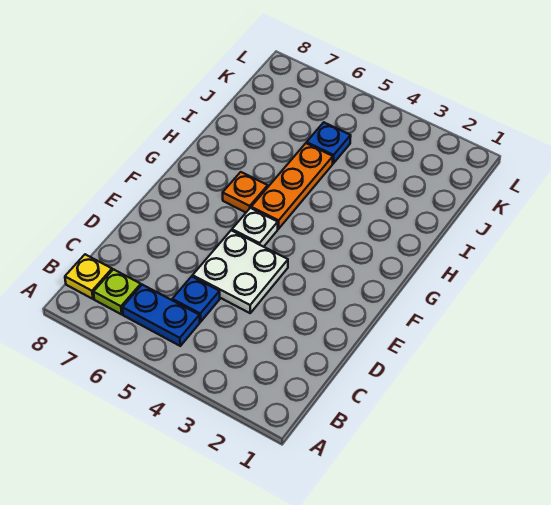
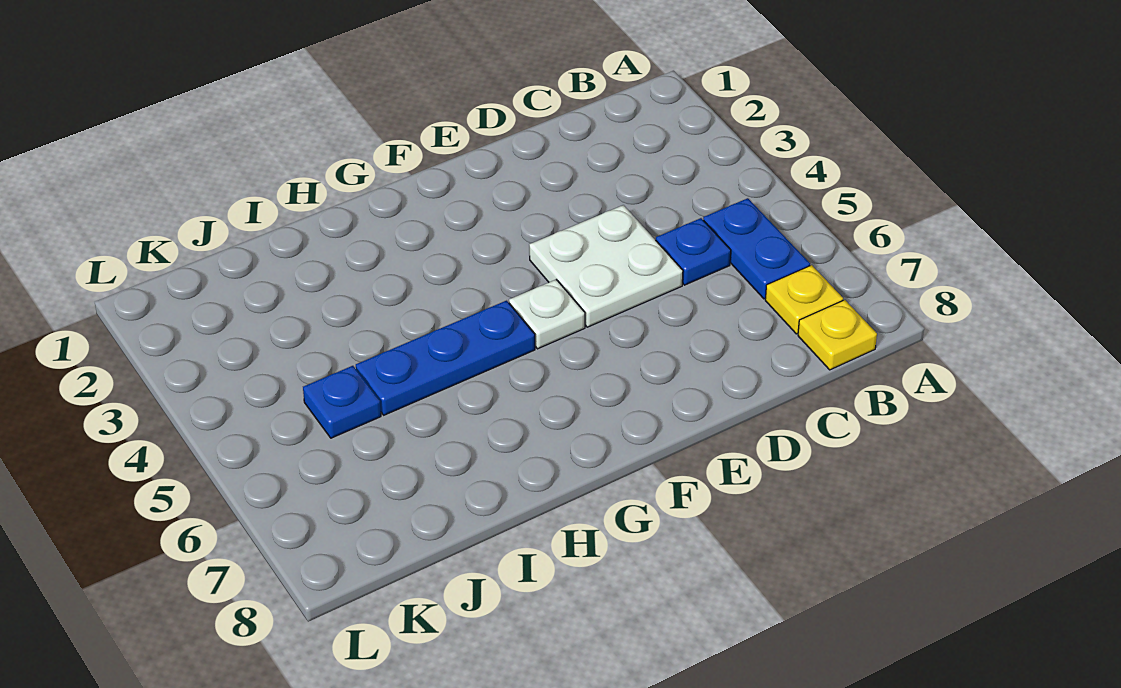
lime plate B7 level 1 -> yellow plate B7 level 1
orange plate G5:I5 level 1 -> blue plate G5:I5 level 1
orange plate G6 level 1 -> none

